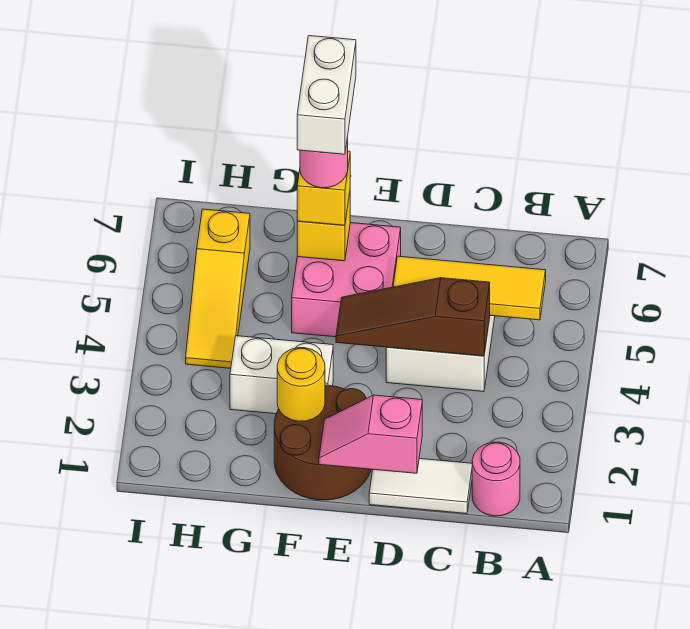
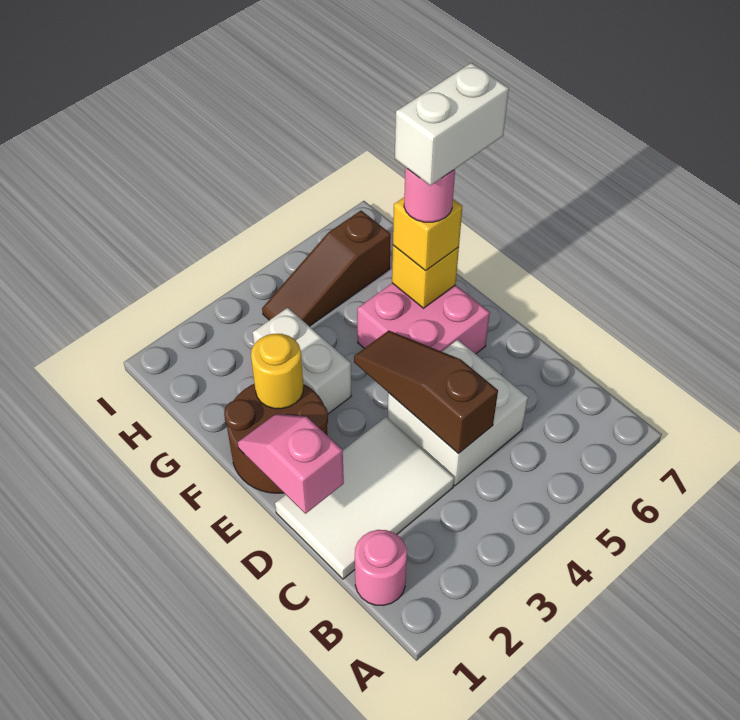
yellow tile B5:D5 level 2 -> none
white tile C1:D1 level 1 -> white tile C1:D3 level 1
yellow slope H4:H6 level 1 top 6 -> brown slope H4:H6 level 1 top 6

